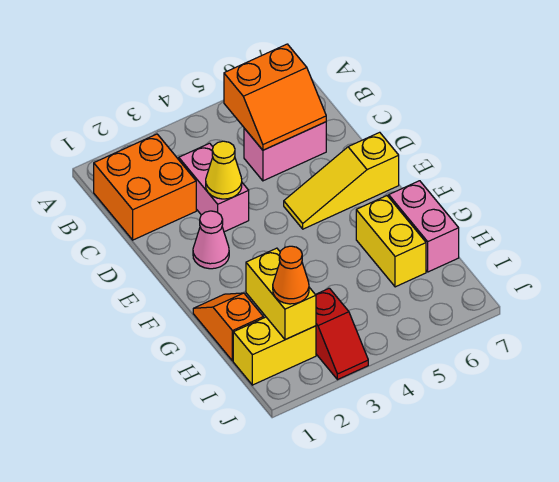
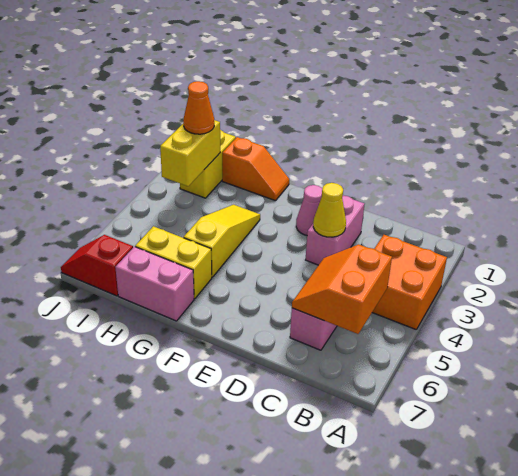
orange brick B1:C2 level 1 -> orange brick A3:B4 level 1
pink brick C3:D3 level 1 -> pink brick D2:D3 level 1
yellow slope E5:E7 level 1 top 7 -> yellow slope G3:G5 level 1 top 5
yellow brick H2:I2 level 2 -> yellow brick I2:I3 level 2
red slope I3:J3 level 1 top I -> red slope I7:J7 level 1 top I

